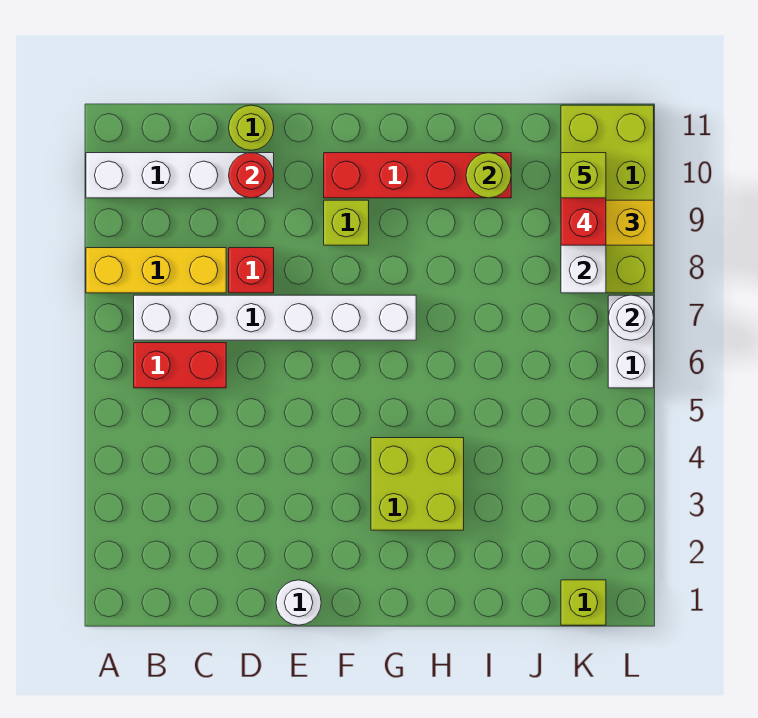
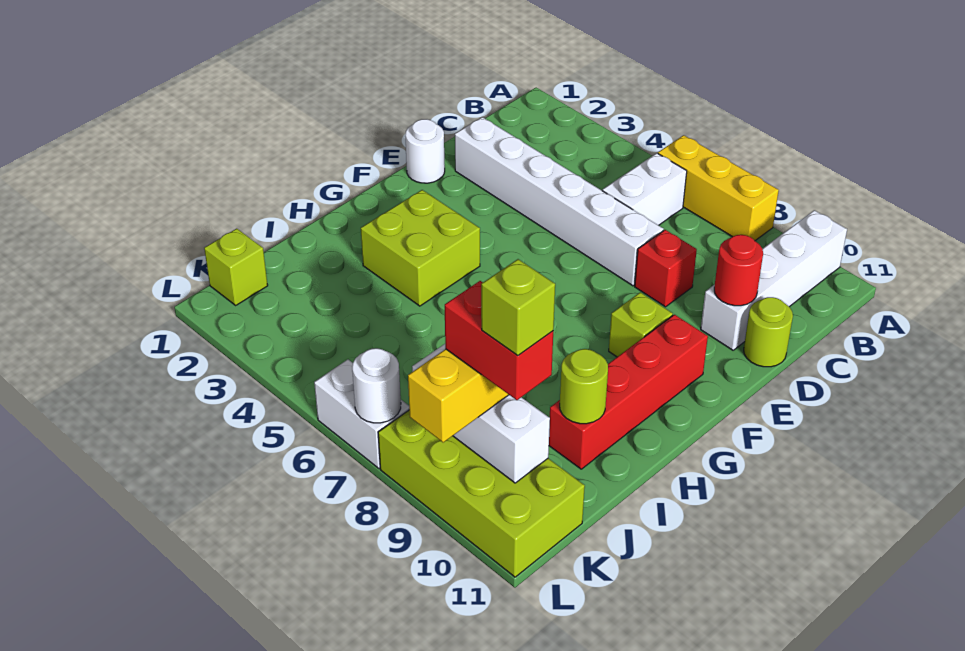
yellow brick A8:C8 level 1 -> yellow brick A6:A8 level 1
red brick B6:C6 level 1 -> white brick B6:C6 level 1
white brick B7:G7 level 1 -> white brick D2:D7 level 1

